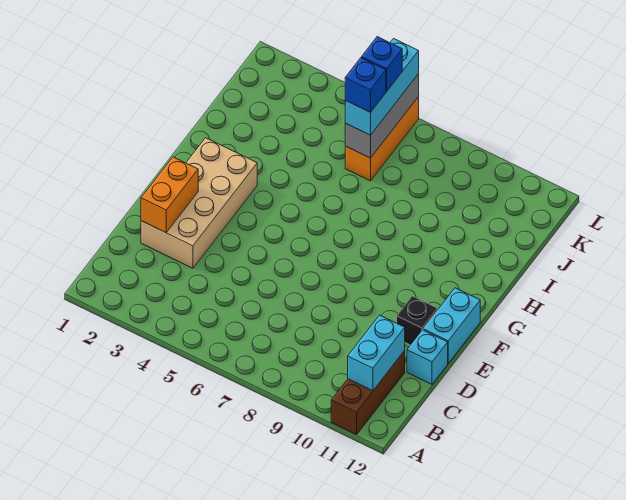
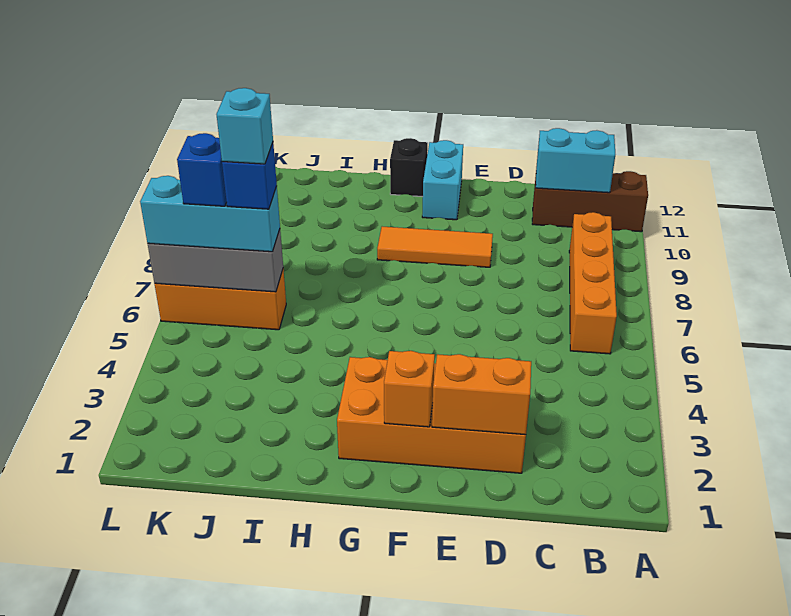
none -> orange brick B6:B9 level 1
tan brick D2:G3 level 1 -> orange brick D2:G3 level 1
cyan brick D12 level 1 -> cyan brick J6 level 5
none -> orange tile E9:G9 level 1
black brick E11 level 1 -> black brick G12 level 1
cyan brick E12:F12 level 1 -> cyan brick F11:F12 level 1
none -> orange brick F2 level 2

